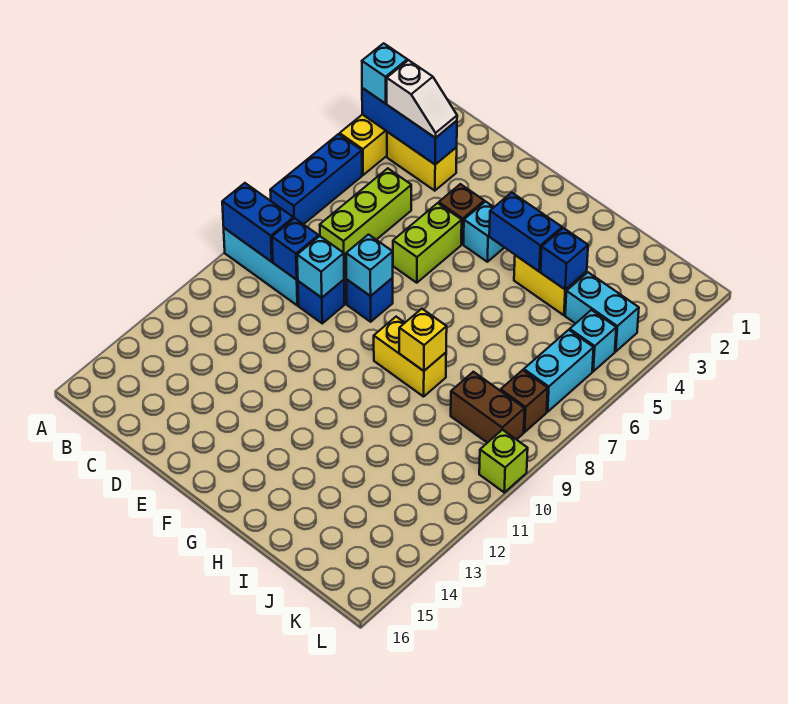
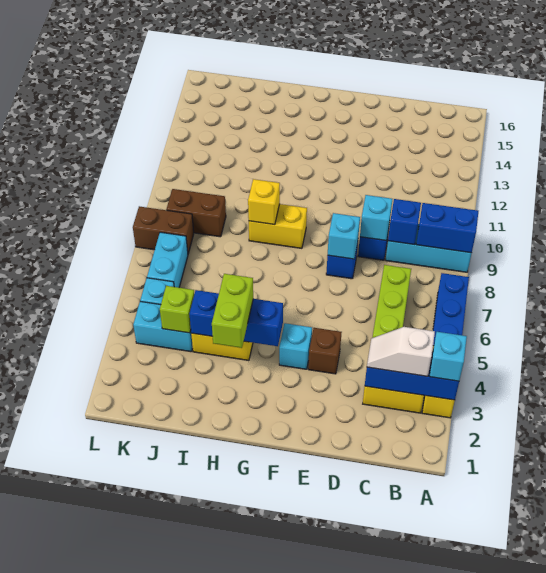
lime brick E5:E6 level 1 -> lime brick H3:H4 level 3
brown brick K8 level 1 -> brown brick K8:L8 level 1
lime brick L10 level 1 -> lime brick J4 level 2

